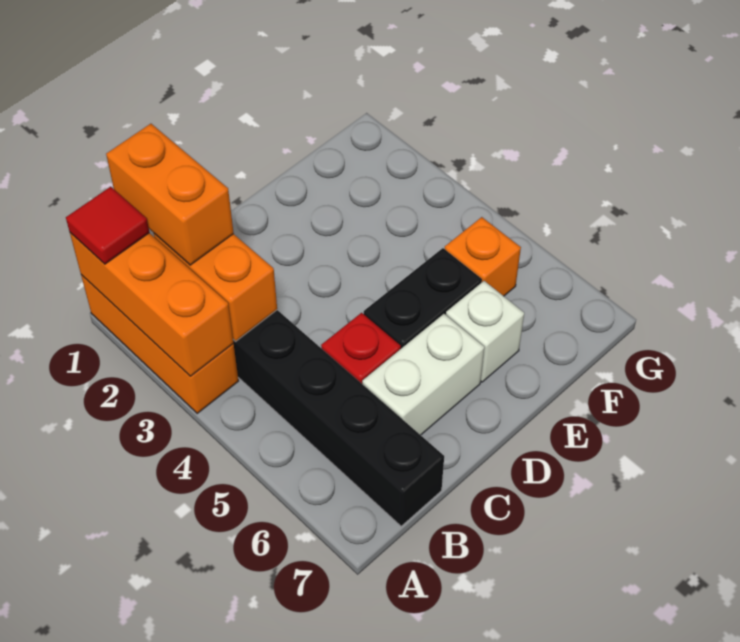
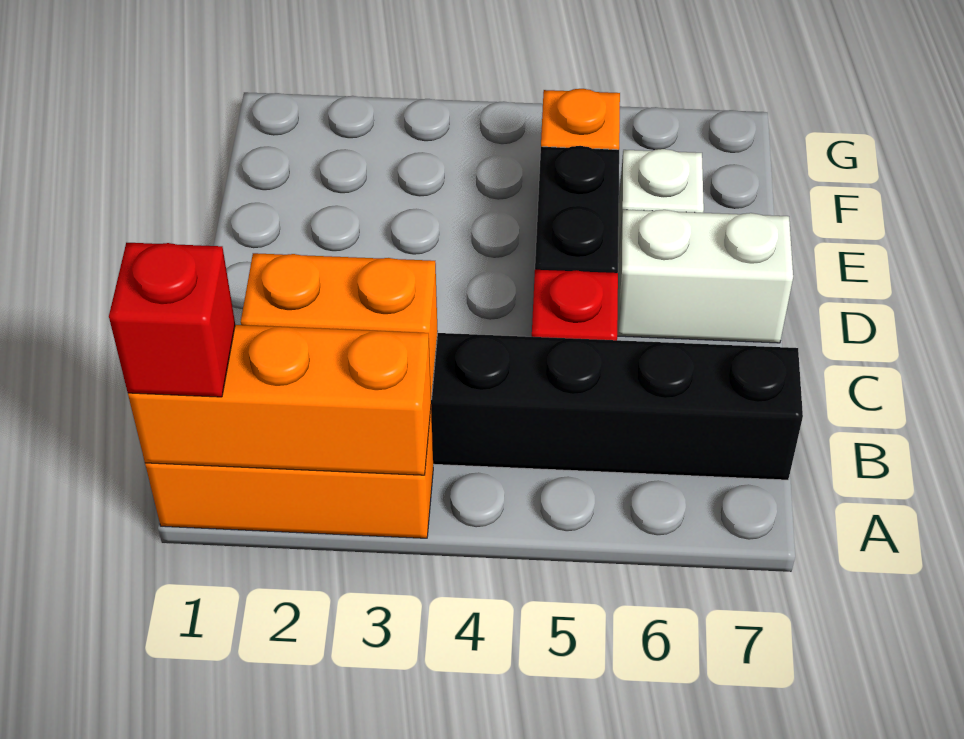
red tile A1 level 3 -> red brick A1 level 3
orange brick B1:B2 level 3 -> none
white brick C6:D6 level 1 -> white brick D6:D7 level 1

